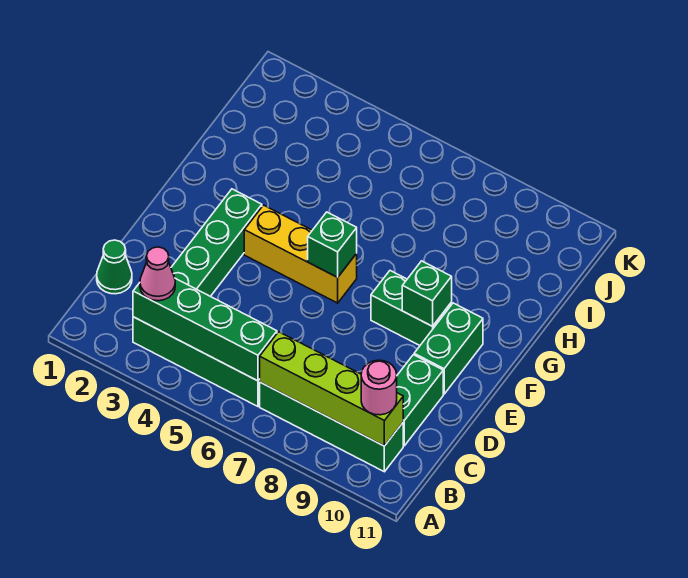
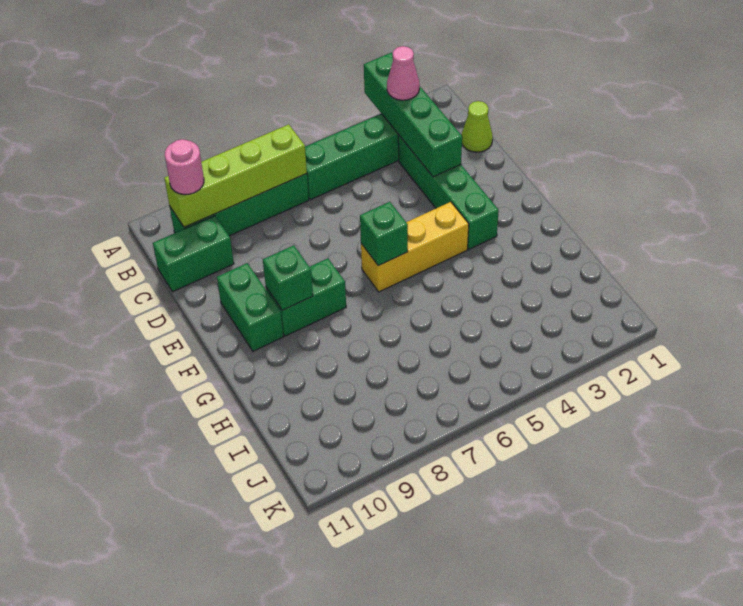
green brick B3:B6 level 2 -> green brick A3:D3 level 2
green cone C1 level 1 -> lime cone C1 level 1
green brick C10:D10 level 1 -> green brick C10:C11 level 1

